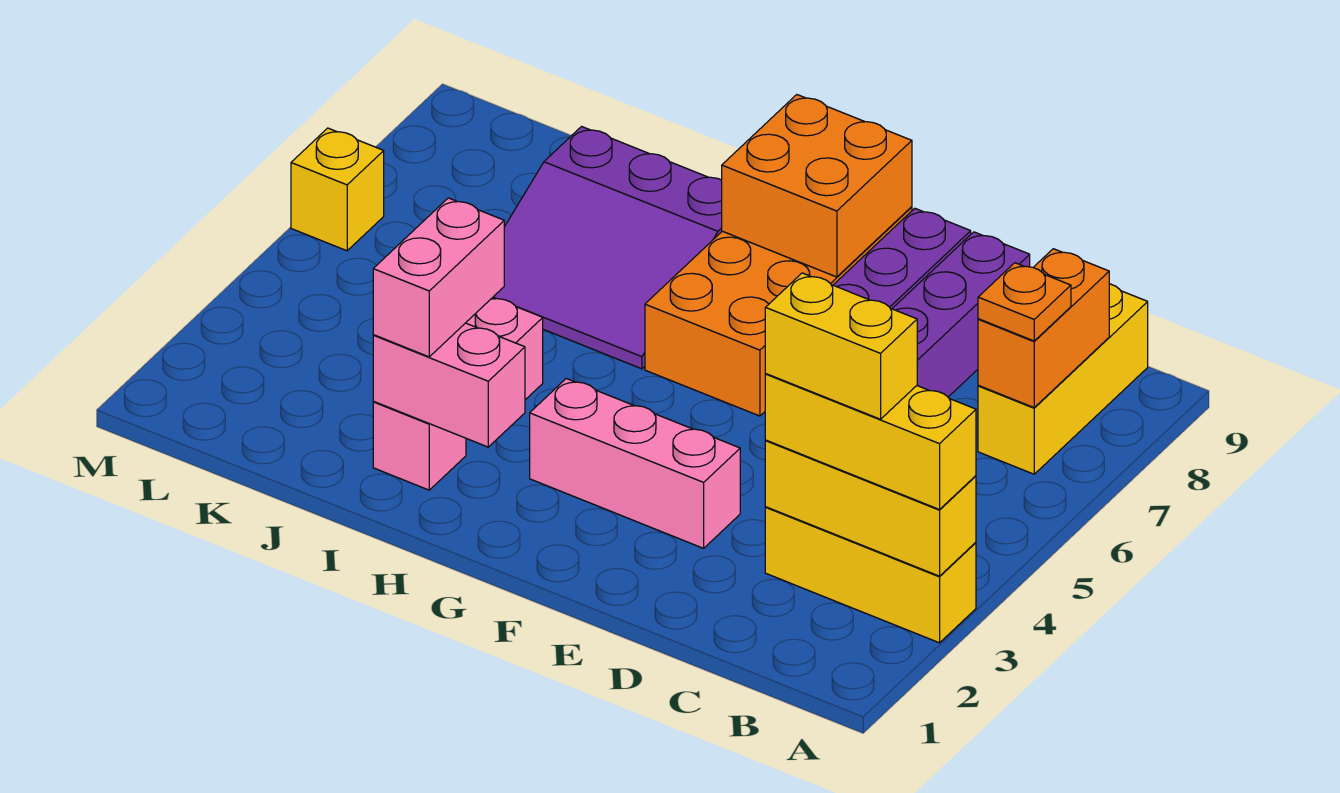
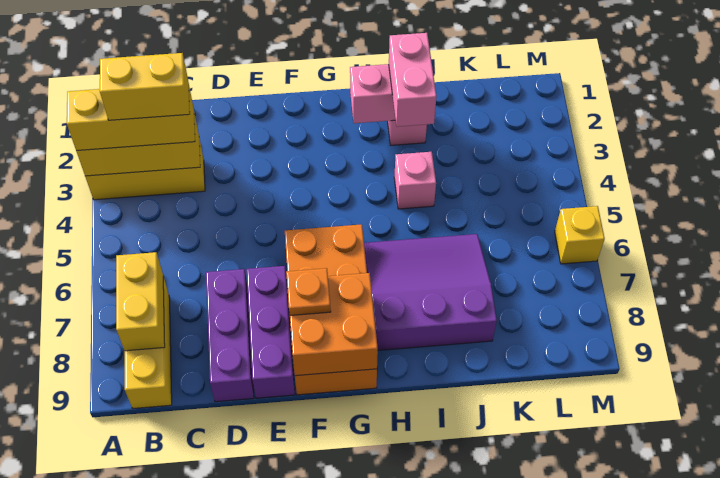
orange brick B7:B8 level 2 -> yellow brick B7:B8 level 2
orange plate B7 level 3 -> orange plate F8 level 3
pink brick E3:G3 level 1 -> none

